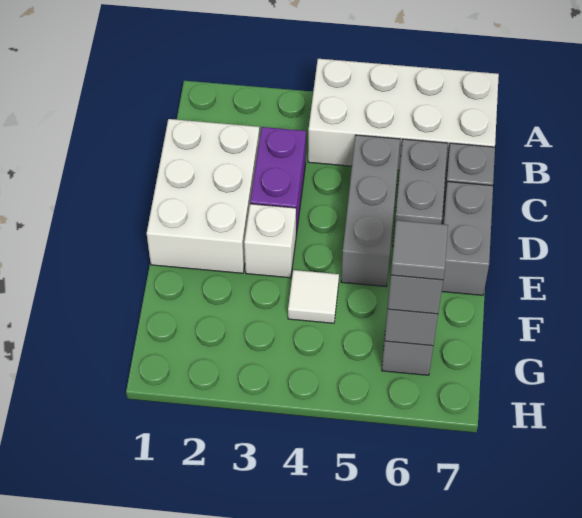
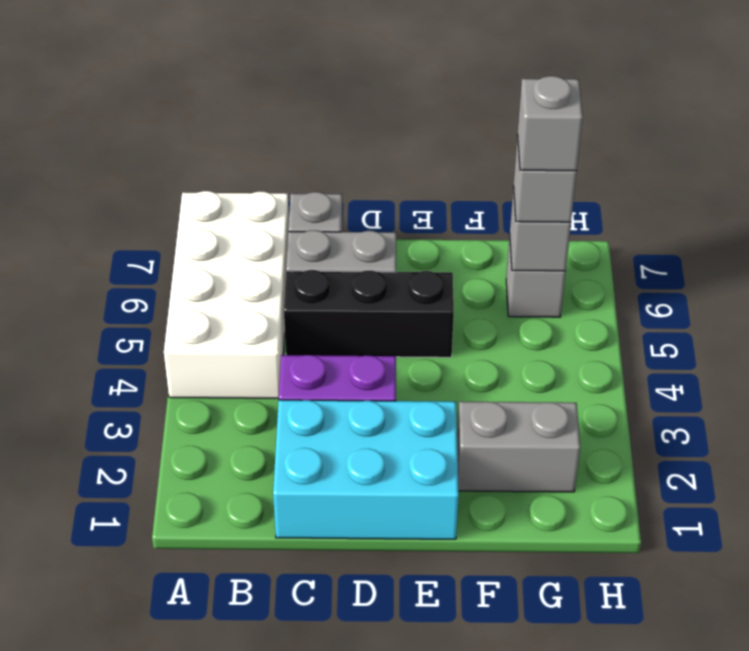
white brick C1:E2 level 1 -> cyan brick C1:E2 level 1
grey brick C5:E5 level 1 -> black brick C5:E5 level 1
grey brick D7:E7 level 1 -> grey brick F2:G2 level 1
white brick E3 level 1 -> none
white tile F4 level 1 -> none
grey tile G6 level 4 -> grey brick G6 level 4

